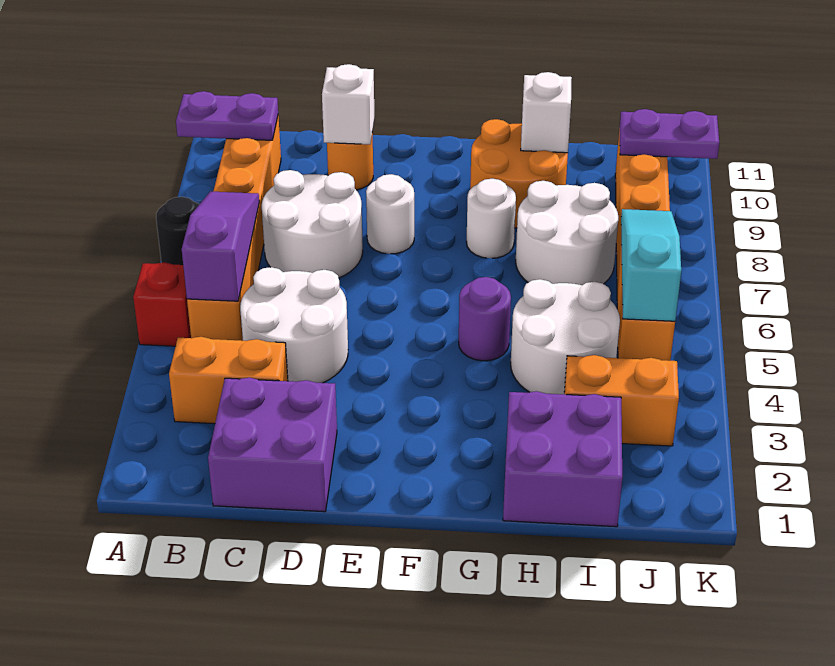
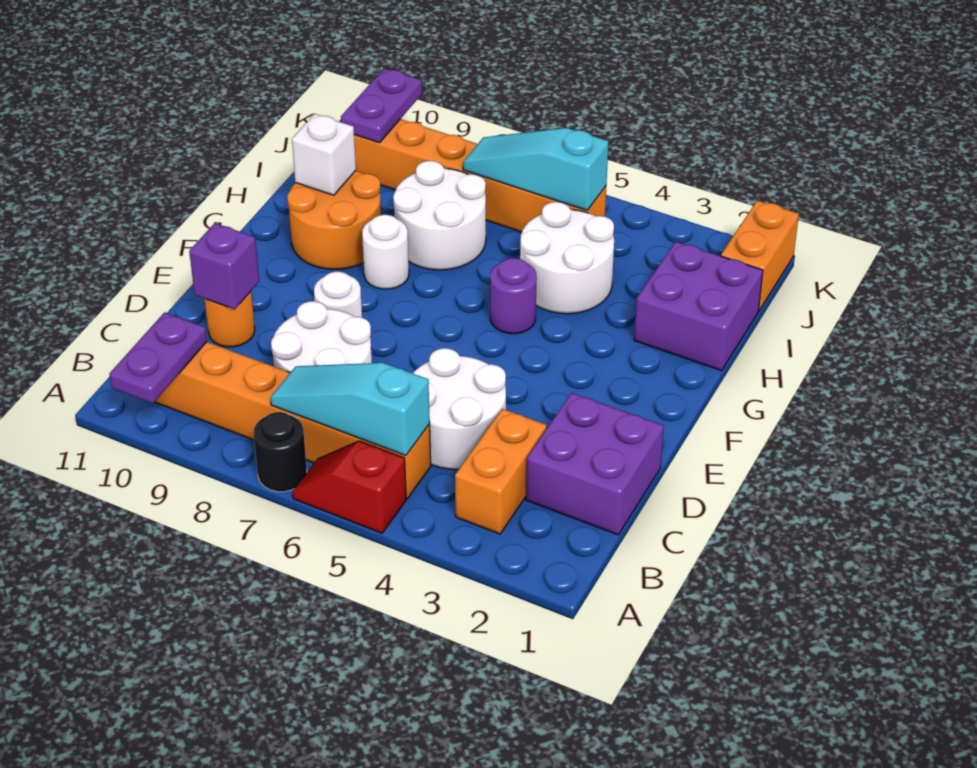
purple slope B5:B7 level 2 top 5 -> cyan slope B5:B7 level 2 top 5
white brick D10 level 2 -> purple brick D10 level 2
orange brick I3:J3 level 1 -> orange brick J1:K1 level 1

